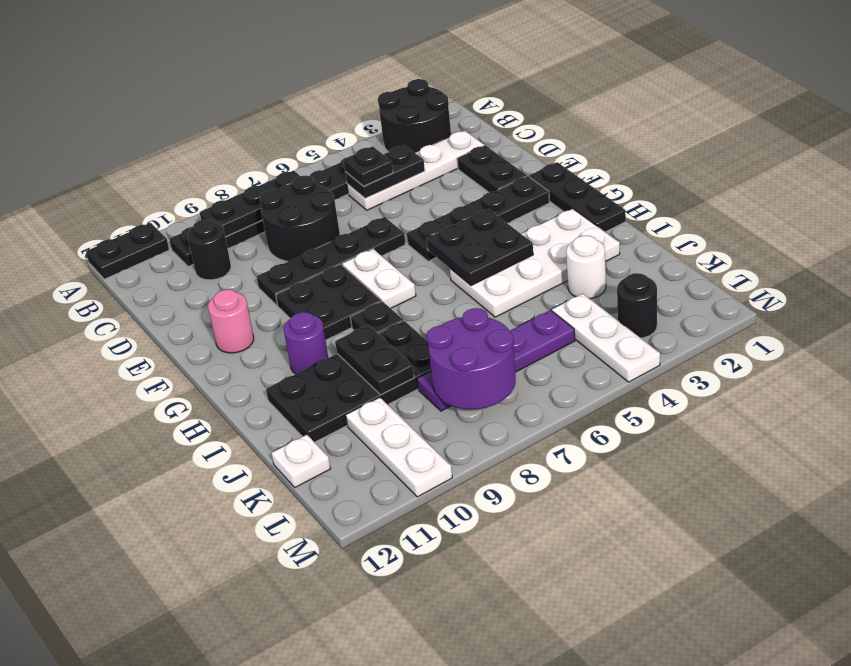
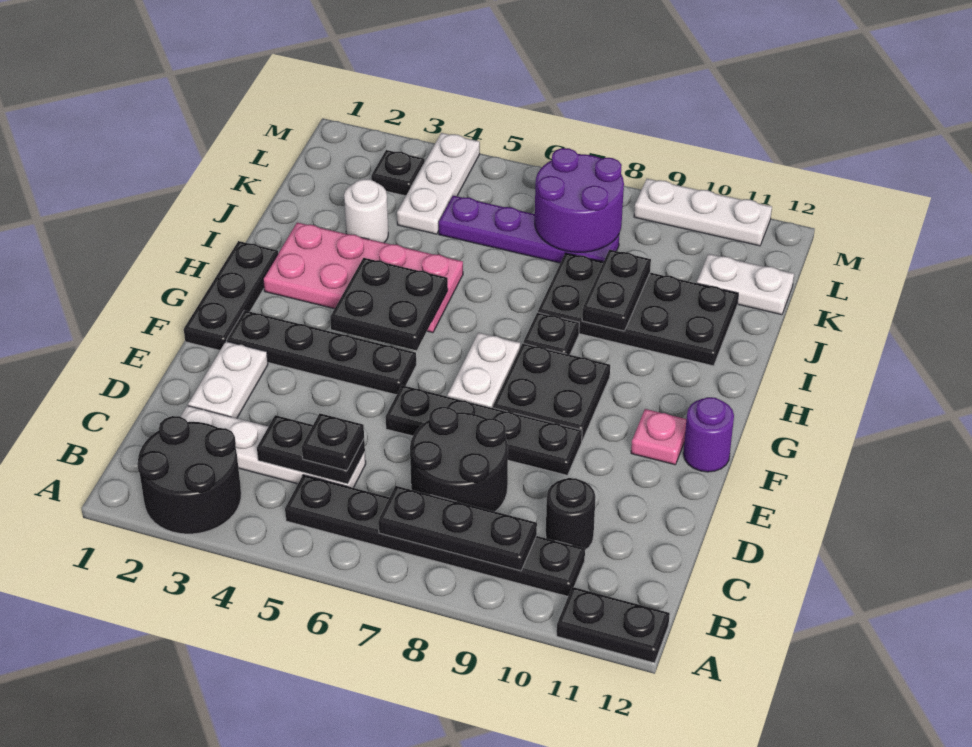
black plate D2:E2 level 1 -> white plate D2:E2 level 1
pink round brick F11 level 1 -> pink plate F11 level 1
white plate H2:I5 level 1 -> pink plate H2:I5 level 1
purple round brick H10 level 1 -> purple round brick F12 level 1
white plate K10:M10 level 1 -> white plate M9:M11 level 1
white plate K12 level 1 -> white plate K11:K12 level 1
black round brick L3 level 1 -> black plate L3 level 1

